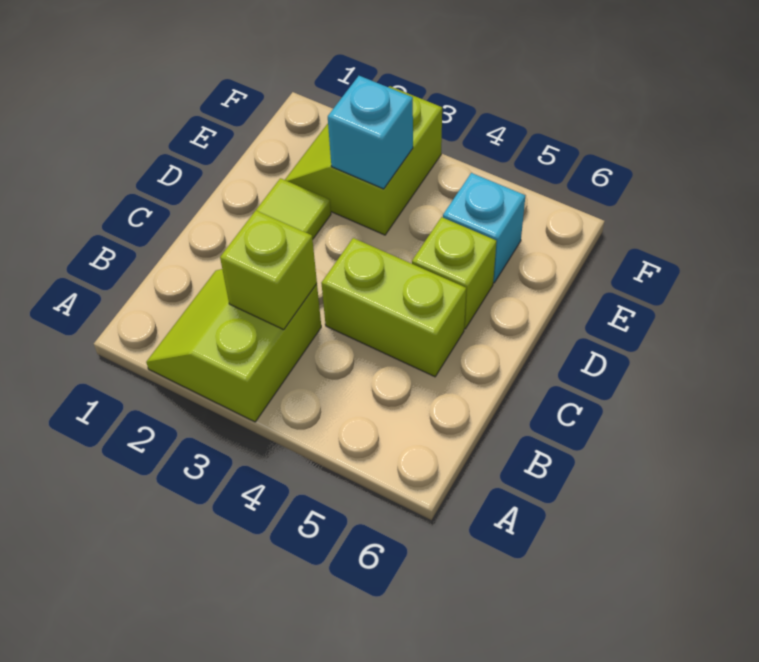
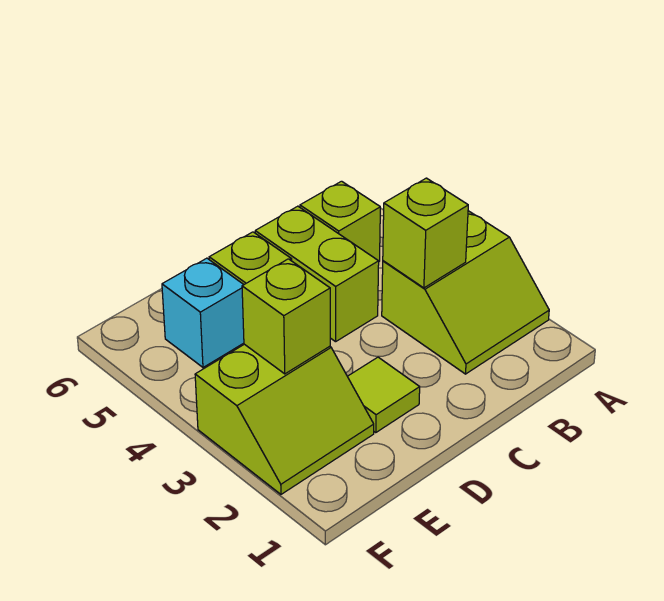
none -> lime brick B5 level 1
cyan brick E3 level 2 -> lime brick E3 level 2

